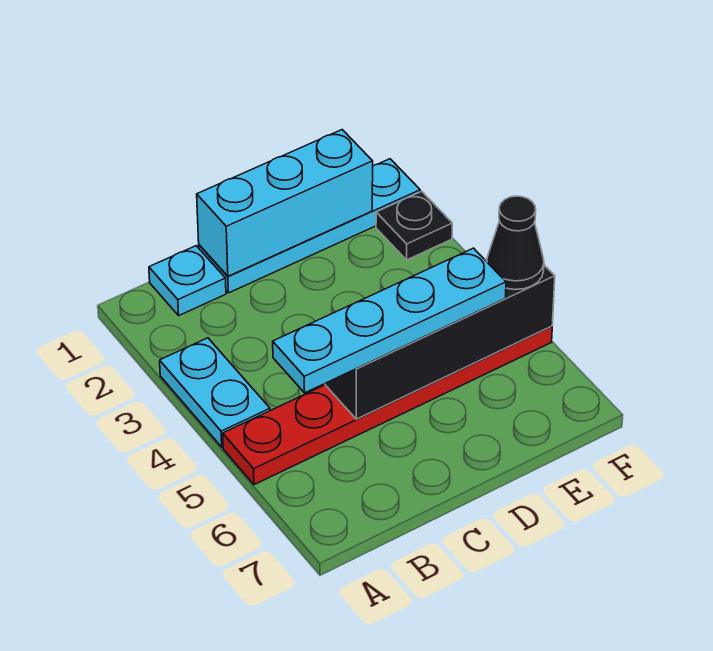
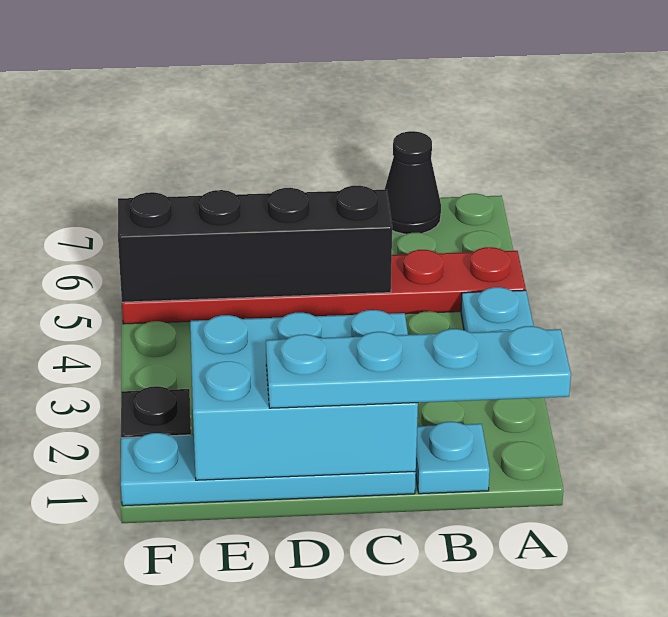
cyan plate B5:E5 level 3 -> cyan plate A1:D1 level 3
cyan brick C1:E1 level 2 -> cyan brick C1:E2 level 2
black cone F5 level 3 -> black cone B7 level 1

